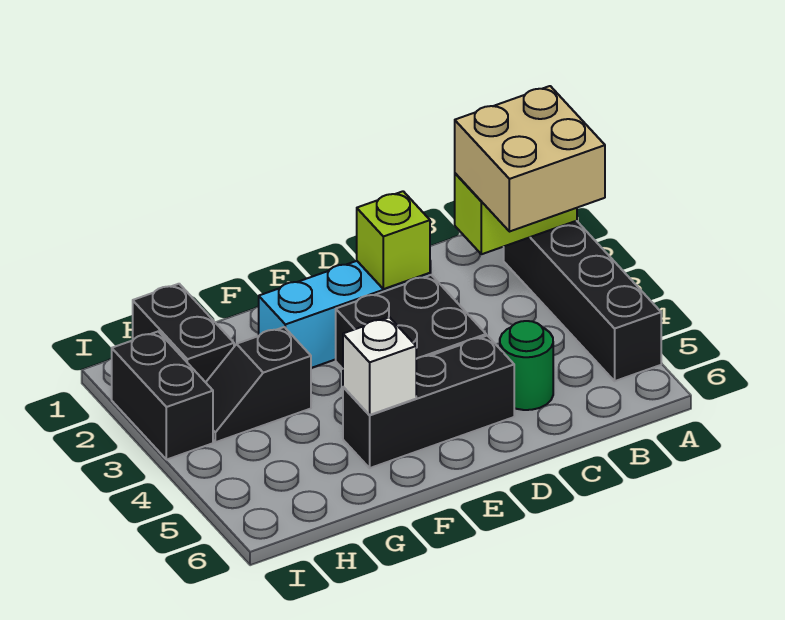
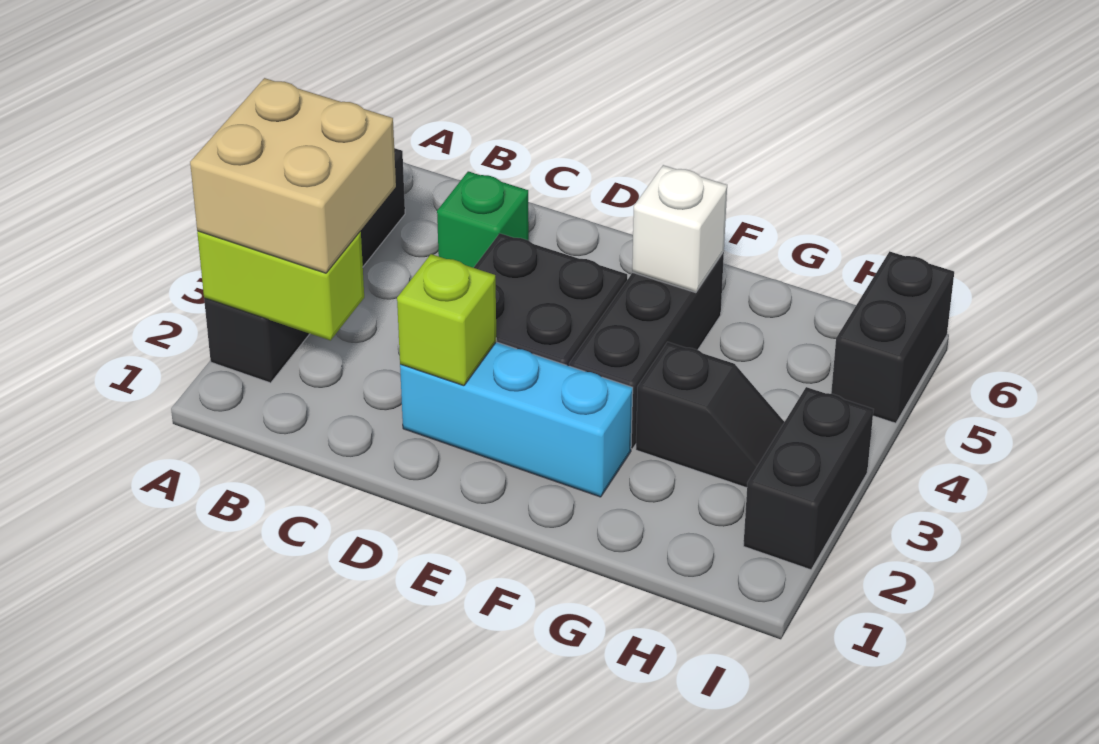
green round brick C5 level 1 -> green brick C5 level 1
black brick D5:F5 level 1 -> black brick F3:F5 level 1
black brick H1:H2 level 1 -> black brick I5:I6 level 1

